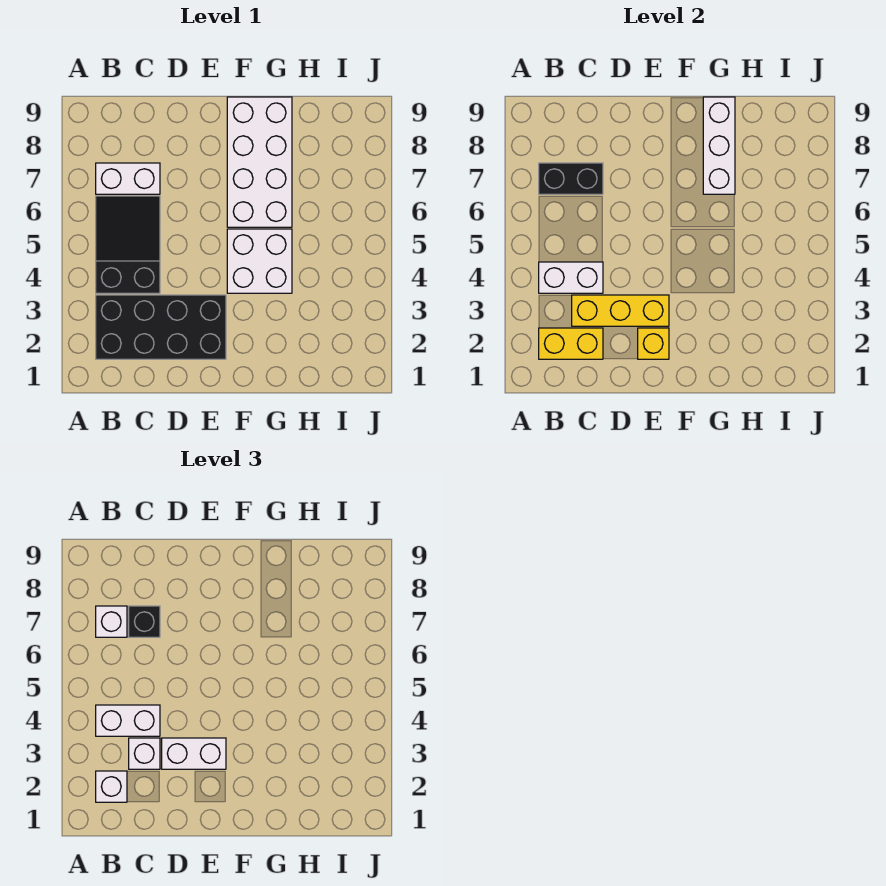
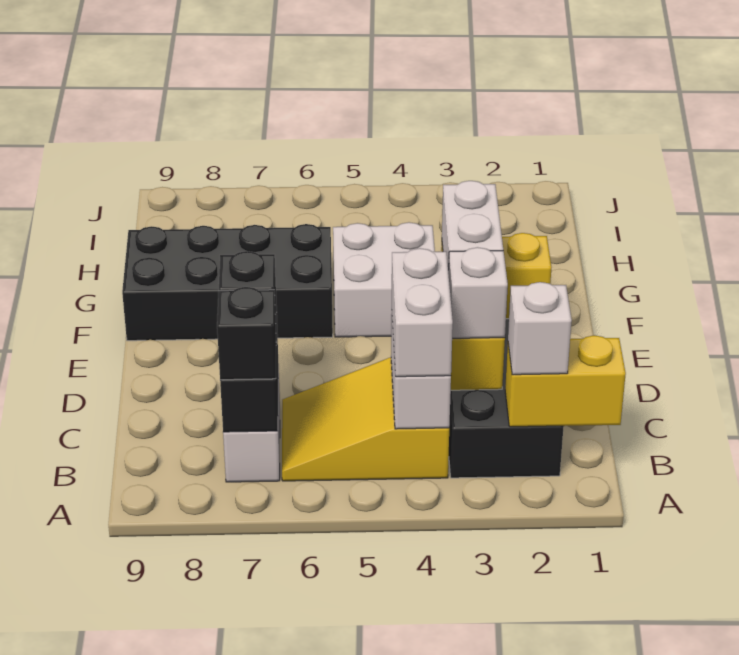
yellow brick B2:C2 level 2 -> yellow brick B1:B2 level 2
black slope B4:C6 level 1 top 4 -> yellow slope B4:C6 level 1 top 4
white brick B7 level 3 -> black brick B7 level 3
white brick F6:G9 level 1 -> black brick F6:G9 level 1
white brick G7:G9 level 2 -> none

